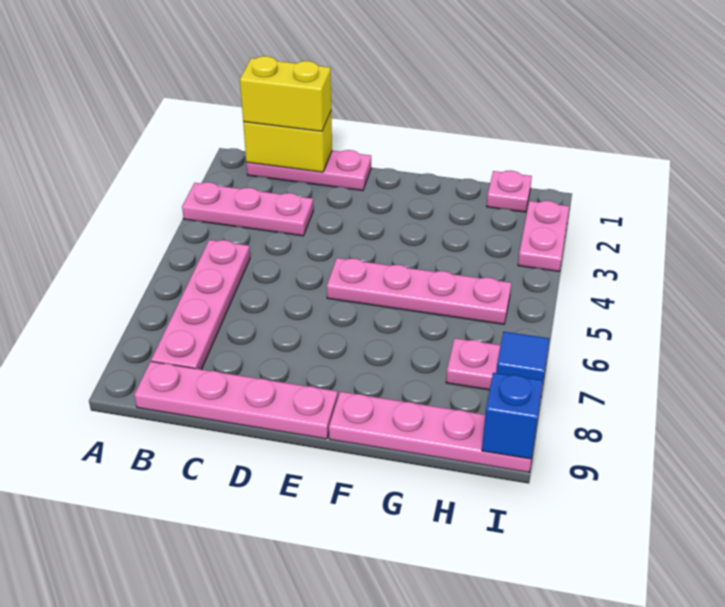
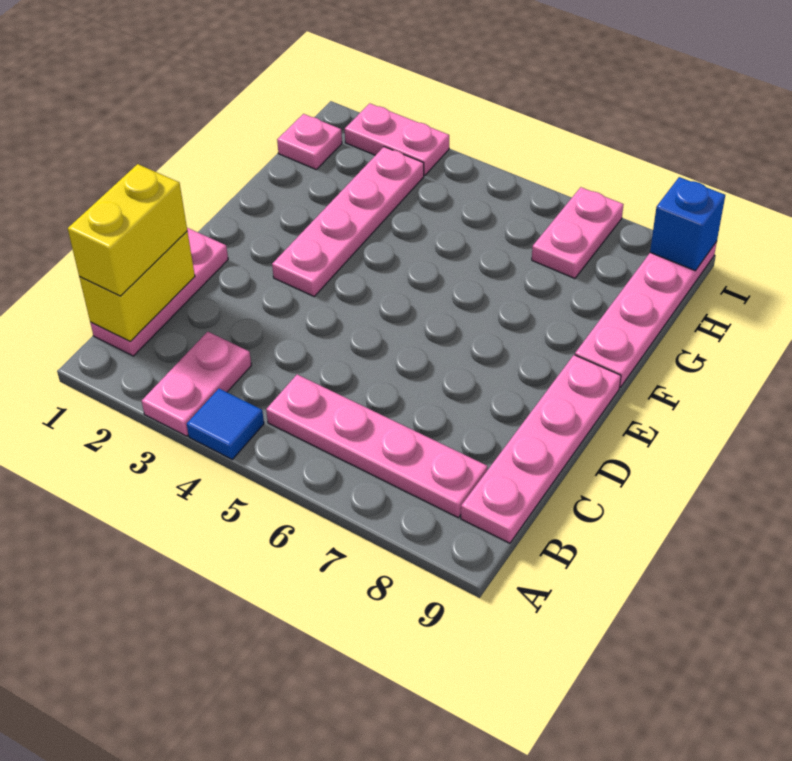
pink plate A3:C3 level 1 -> pink plate A3:B3 level 1
pink plate E5:H5 level 1 -> pink plate E3:H3 level 1
blue tile I7 level 2 -> blue tile A4 level 1

